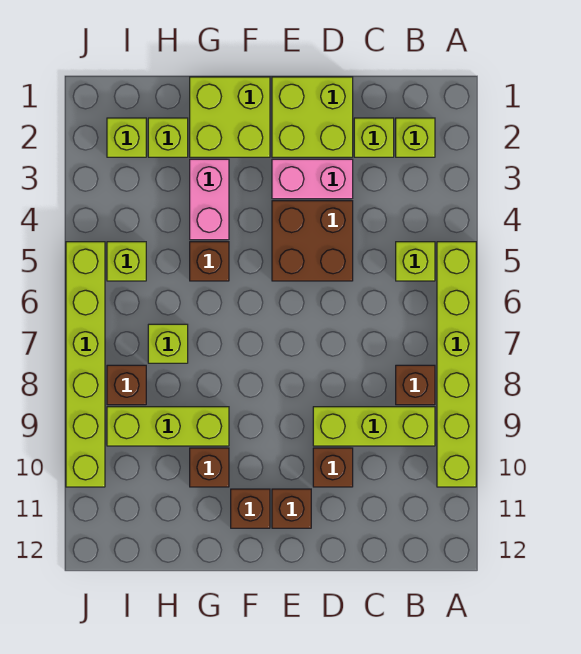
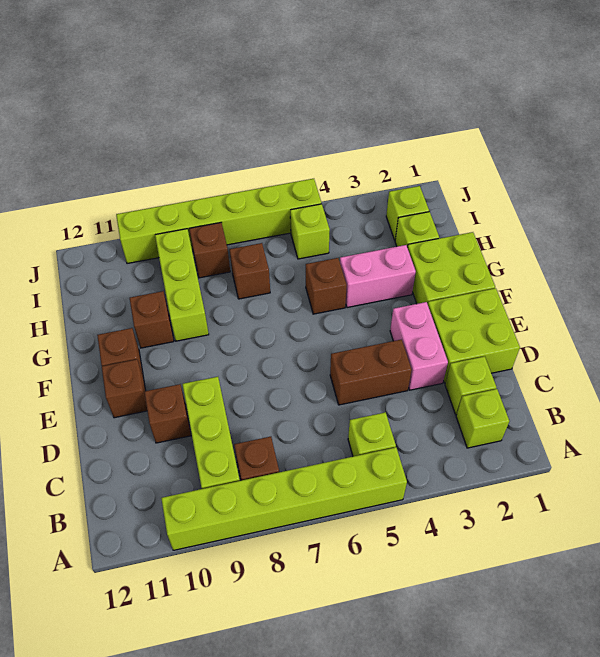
brown brick D4:E5 level 1 -> brown brick D4:D5 level 1
lime brick H7 level 1 -> brown brick H7 level 1

